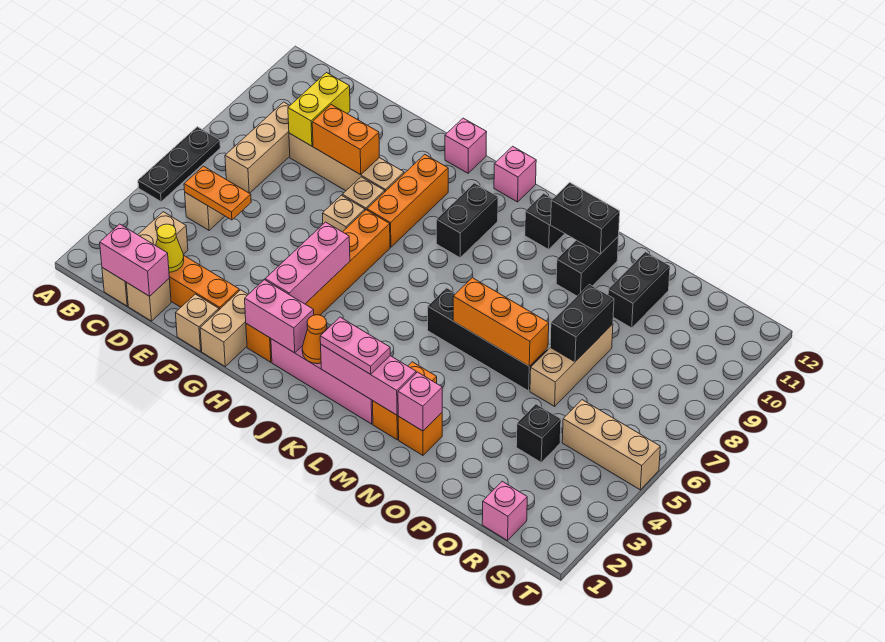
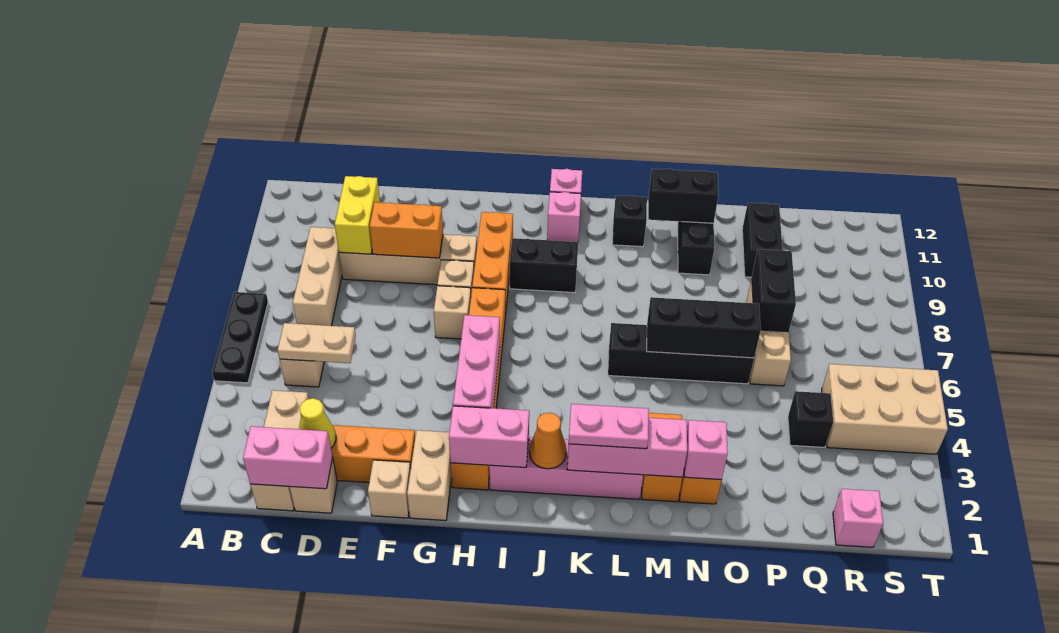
orange plate C5:D5 level 2 -> tan plate C5:D5 level 2
pink brick H12 level 1 -> pink brick J11 level 1
black brick J9:J10 level 1 -> black brick I9:J9 level 1
orange brick M6:O6 level 2 -> black brick M6:O6 level 2
tan brick R5:T5 level 1 -> tan brick R4:T5 level 1

